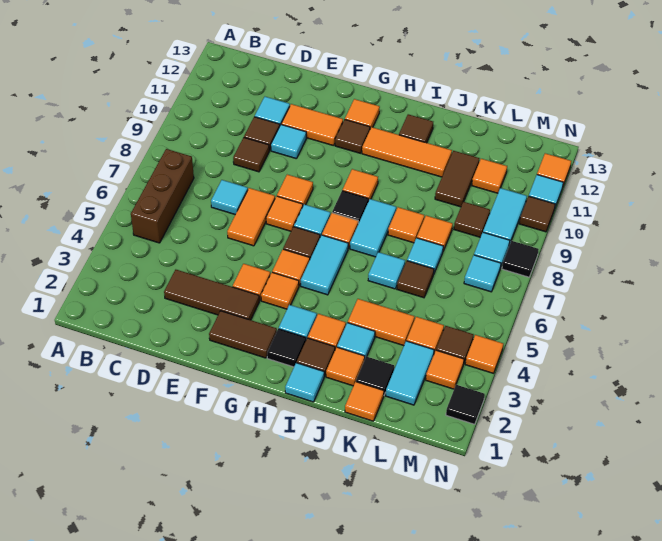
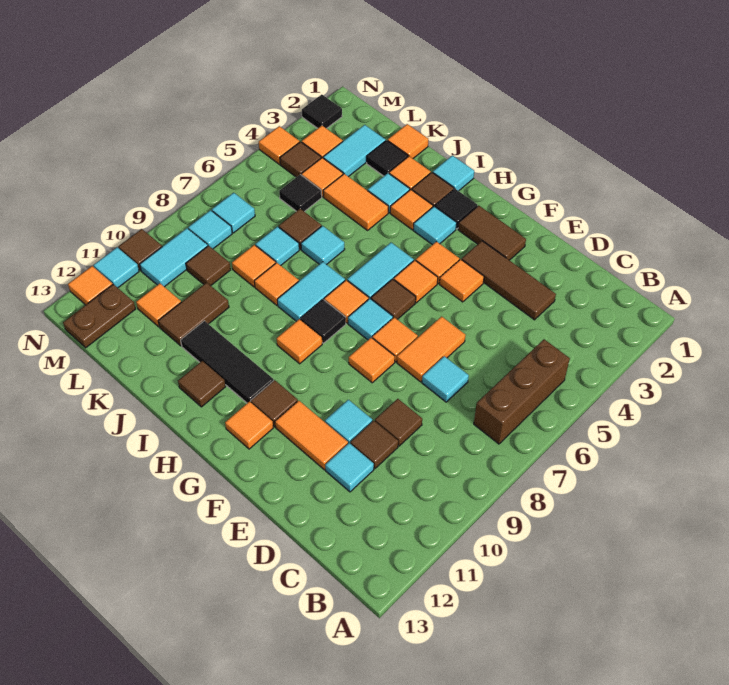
orange tile H11:J11 level 1 -> black tile H11:J11 level 1
none -> brown plate M12:M13 level 1
black tile N8 level 1 -> black tile L5 level 1

